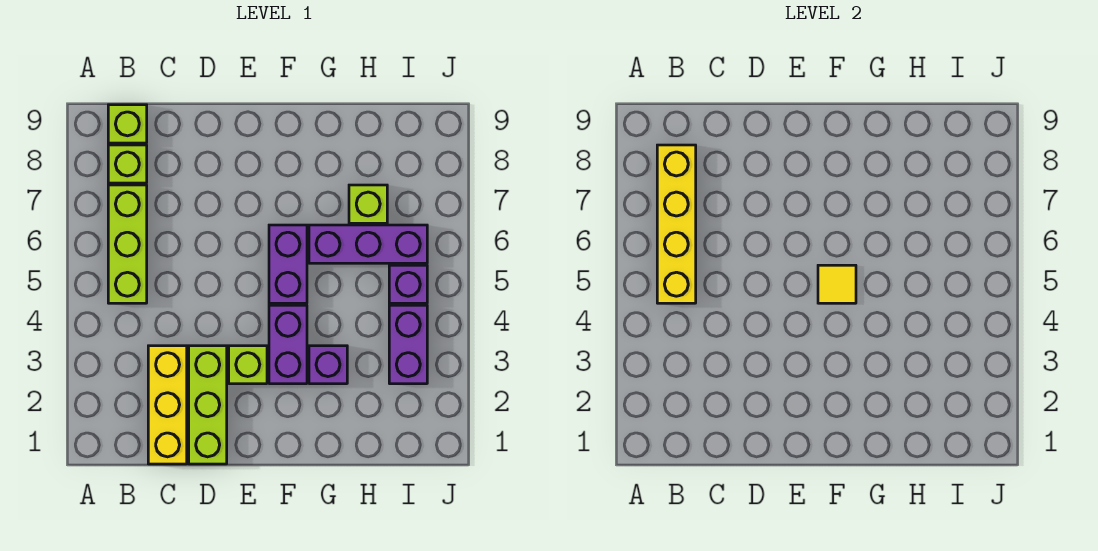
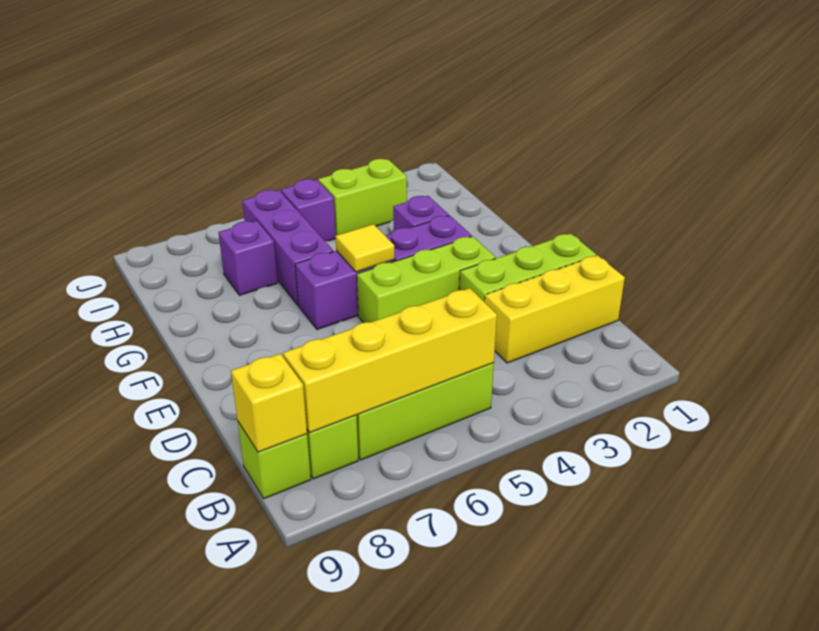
none -> yellow brick B9 level 2
lime brick E3 level 1 -> lime brick E3:E5 level 1
lime brick H7 level 1 -> purple brick H7 level 1
purple brick I3:I4 level 1 -> lime brick I3:I4 level 1

